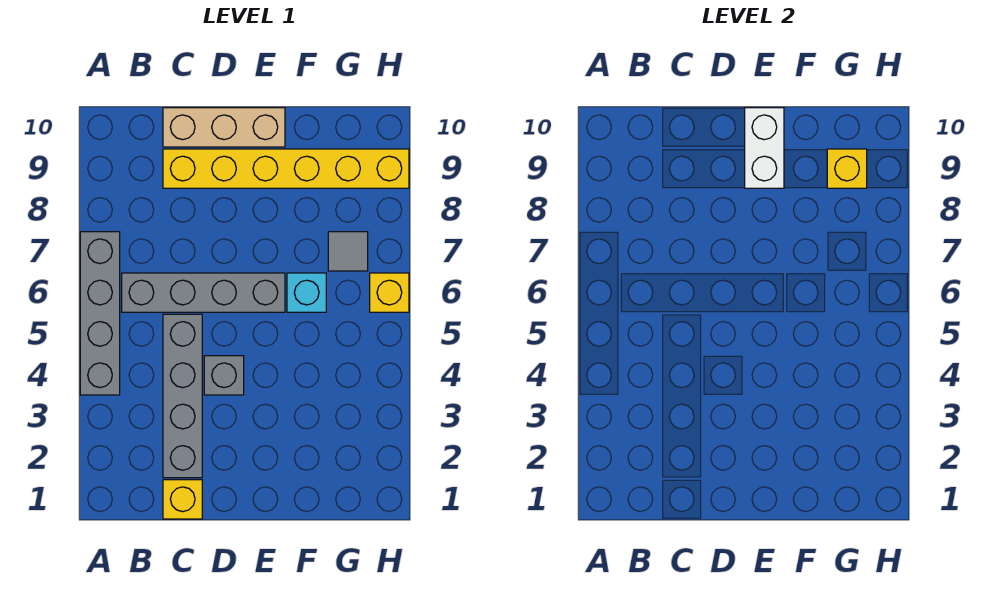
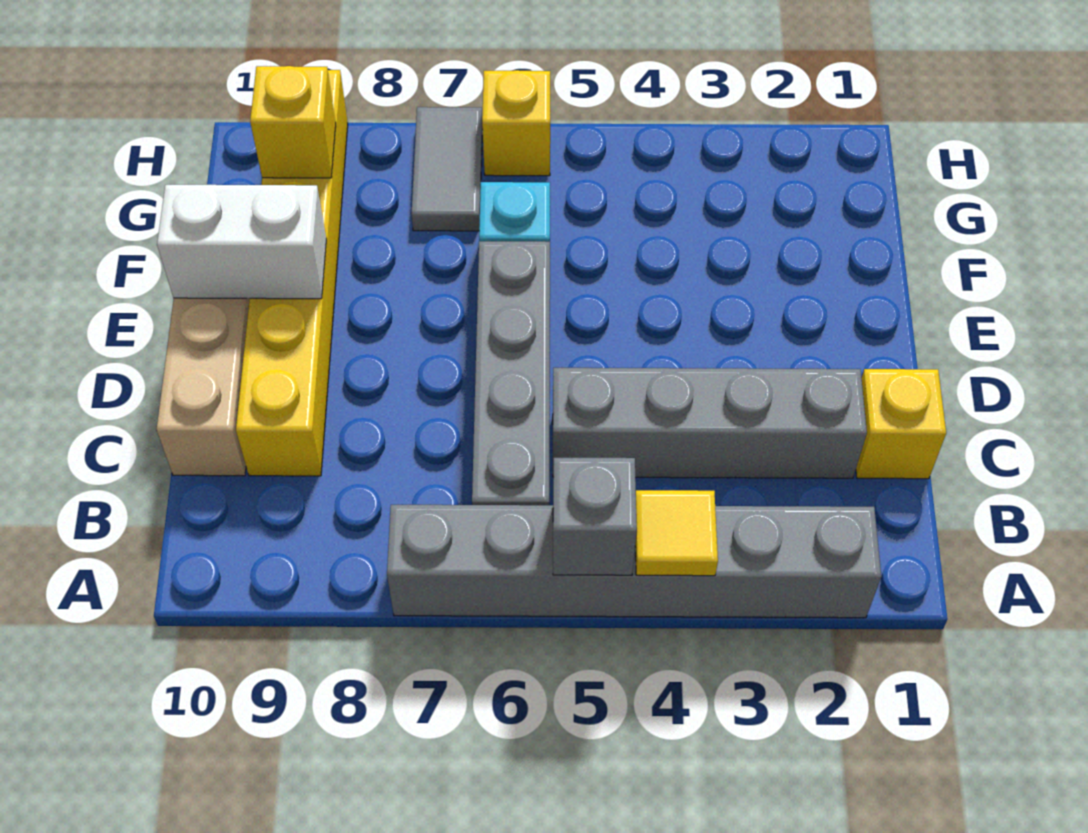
grey brick A4:A7 level 1 -> grey brick A2:A7 level 1
none -> yellow tile A4 level 2
grey brick D4 level 1 -> grey brick A5 level 2
grey tile G7 level 1 -> grey tile G7:H7 level 1

